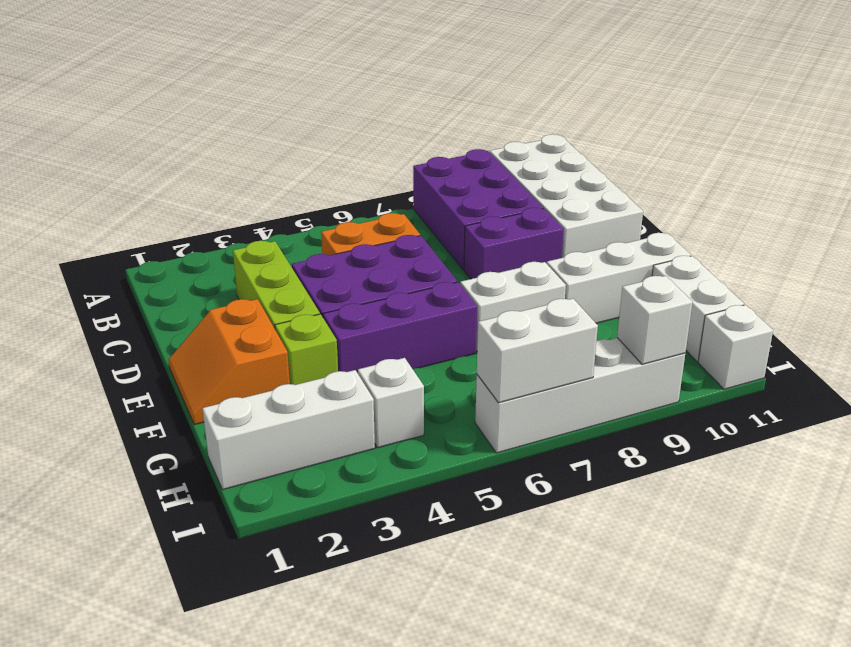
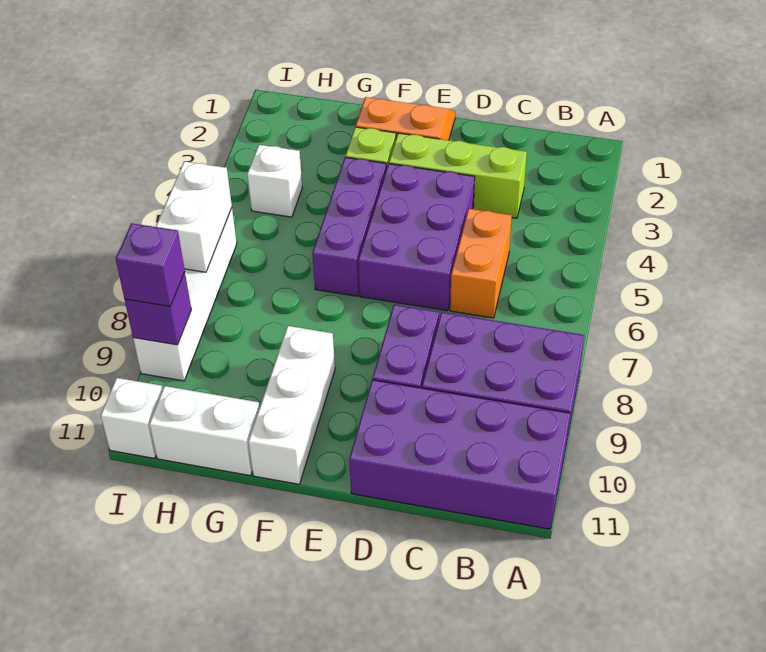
white brick A10:D11 level 1 -> purple brick A10:D11 level 1
white brick F7:F8 level 1 -> none
white brick H1:H3 level 1 -> none
white brick I9 level 2 -> purple brick I9 level 2
none -> purple brick I9 level 3

